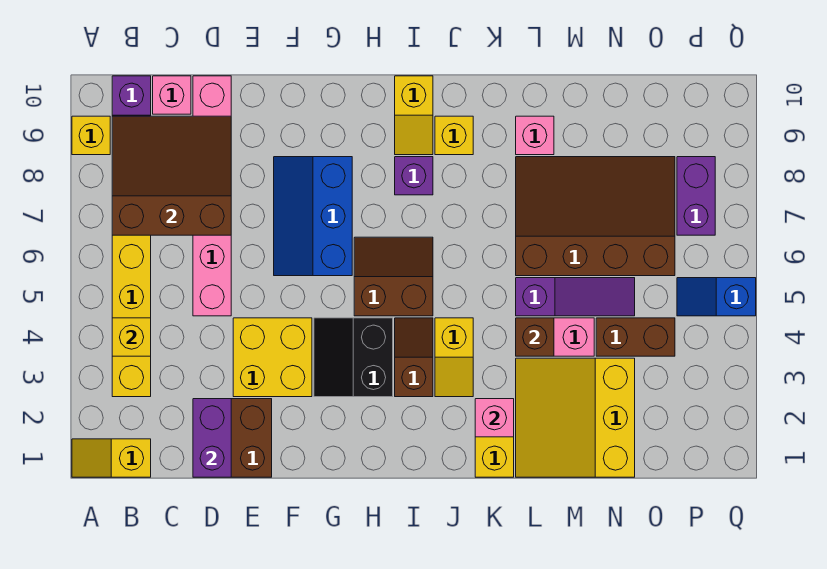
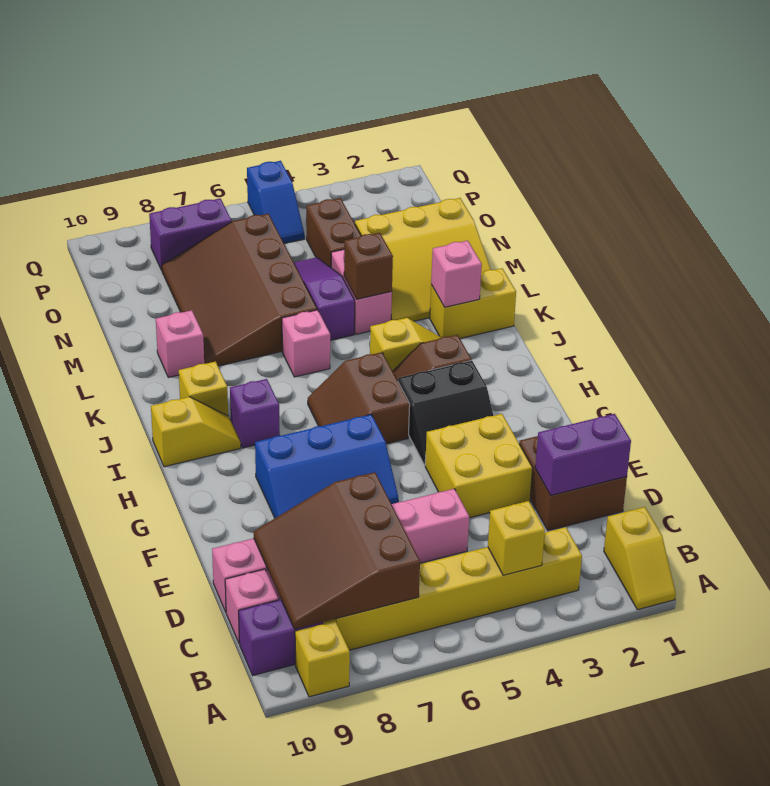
none -> pink brick K6 level 1

